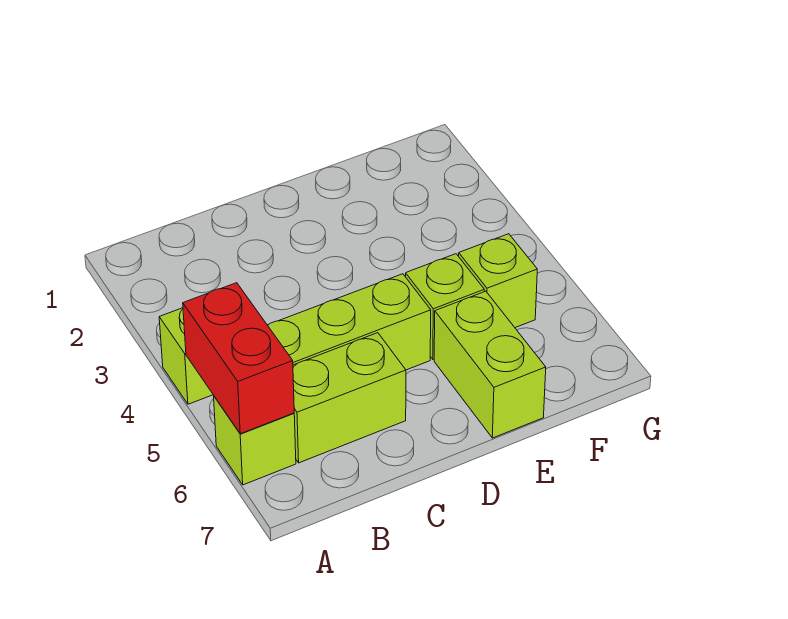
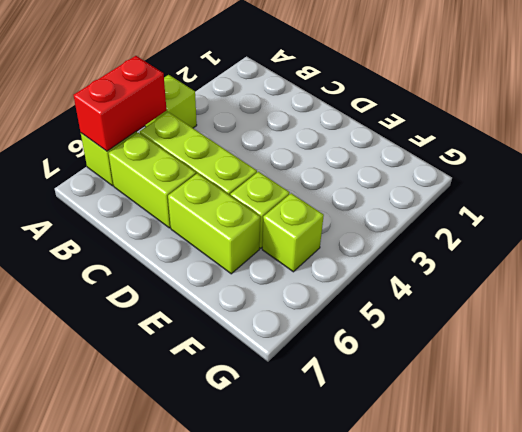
lime brick E6:E7 level 1 -> lime brick D6:E6 level 1

